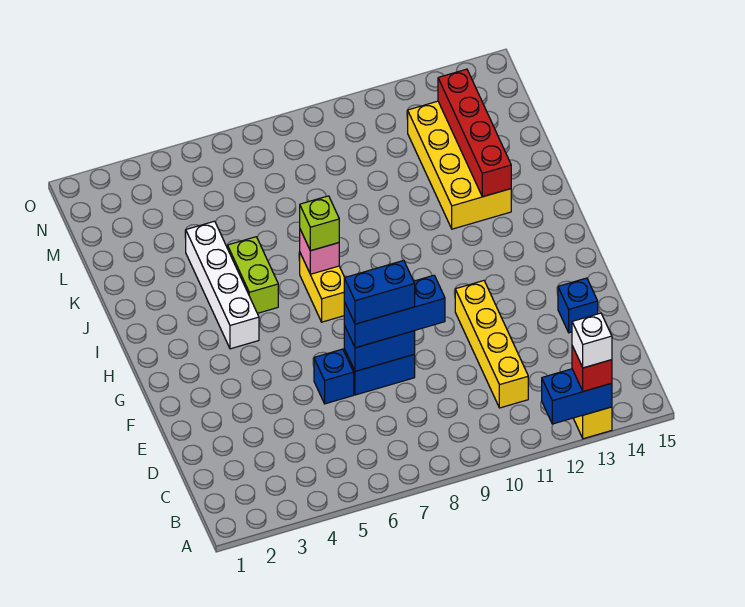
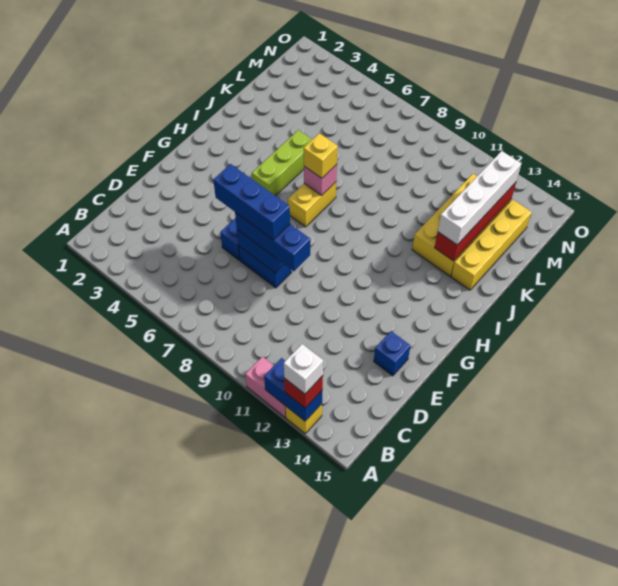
none -> pink brick A11:A12 level 1
yellow brick C11:F11 level 1 -> yellow brick J14:M14 level 1
blue brick E7:E8 level 4 -> blue brick E6:E8 level 4
white brick H4:K4 level 1 -> white brick J13:M13 level 3
lime brick I5:J5 level 1 -> lime brick H5:J5 level 1
lime brick I7 level 3 -> yellow brick I7 level 3

